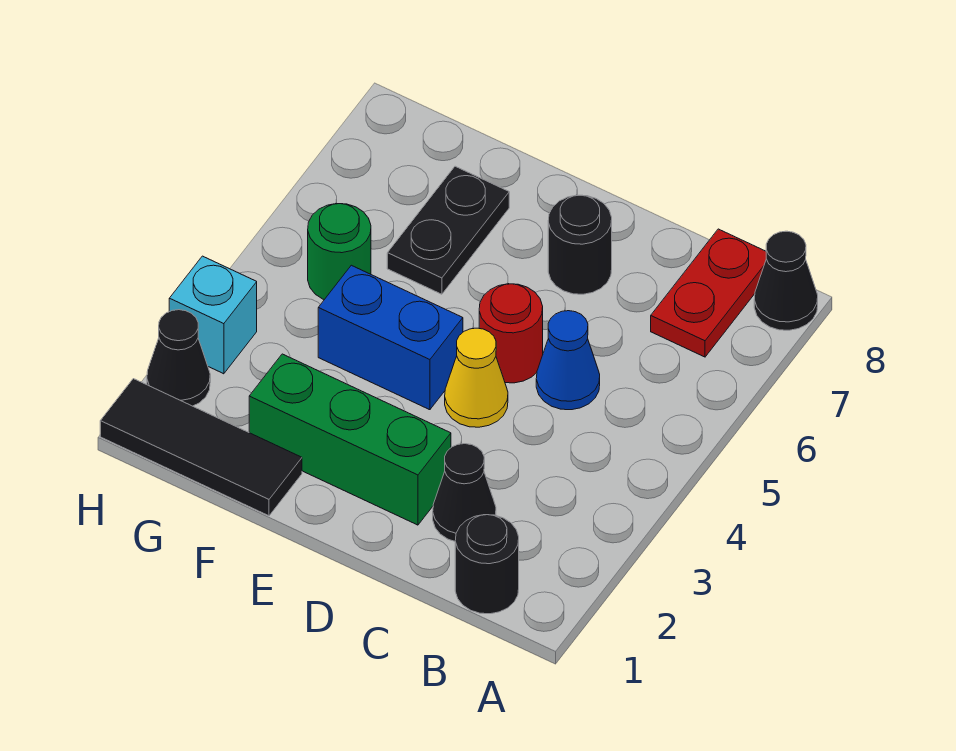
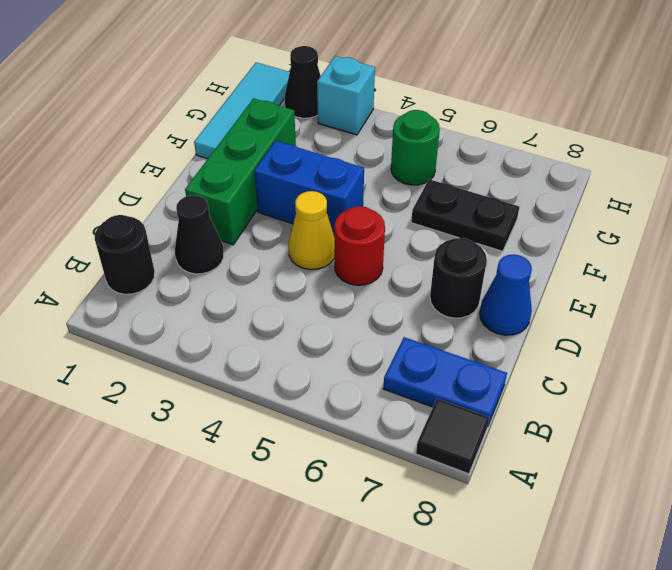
black cone A8 level 1 -> black tile A8 level 1
red plate B7:B8 level 1 -> blue plate B7:B8 level 1
blue cone C5 level 1 -> blue cone D8 level 1
blue brick E4:F4 level 1 -> blue brick E3:E4 level 1
black tile F1:H1 level 1 -> cyan tile F1:H1 level 1

